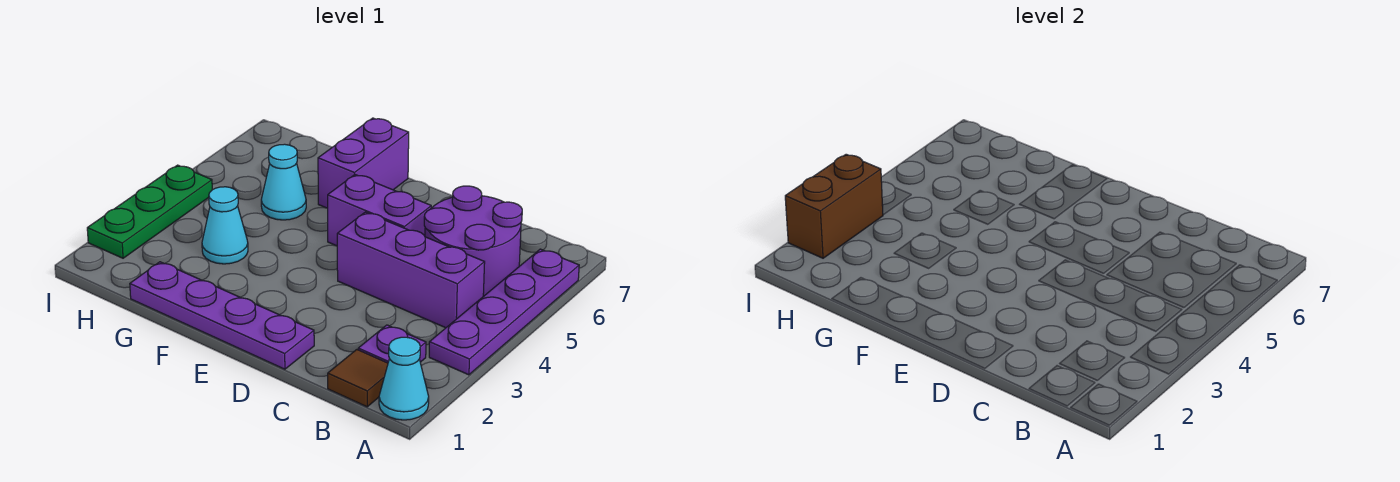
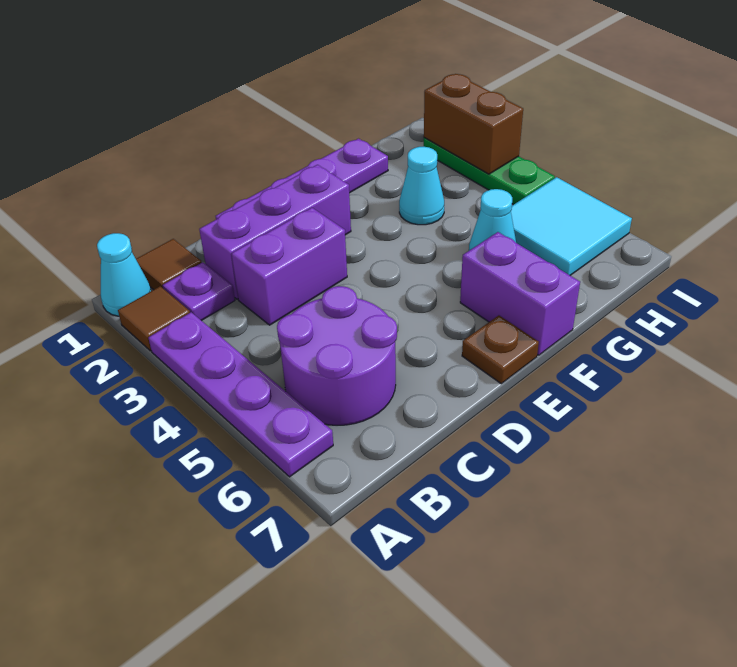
none -> brown tile A2 level 1
purple brick B4:D4 level 1 -> purple brick C2:E2 level 1
purple brick D5:E5 level 1 -> purple brick C3:D3 level 1
none -> brown plate E7 level 1
none -> cyan tile H5:I6 level 1

